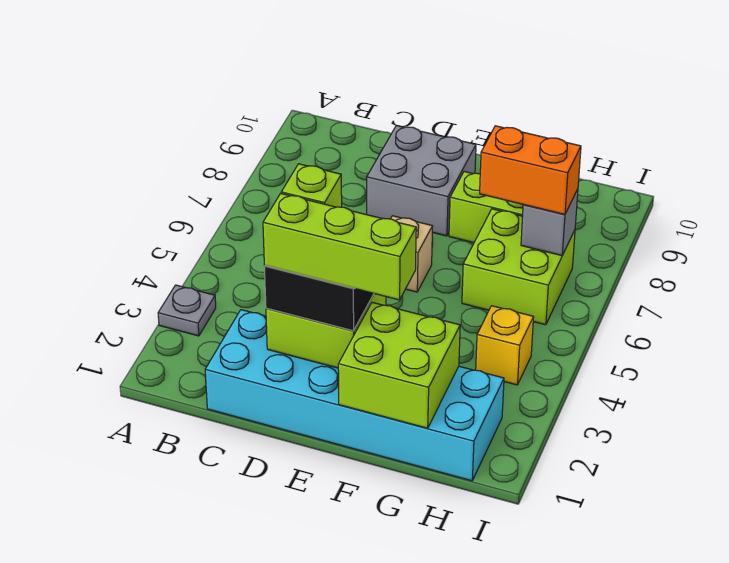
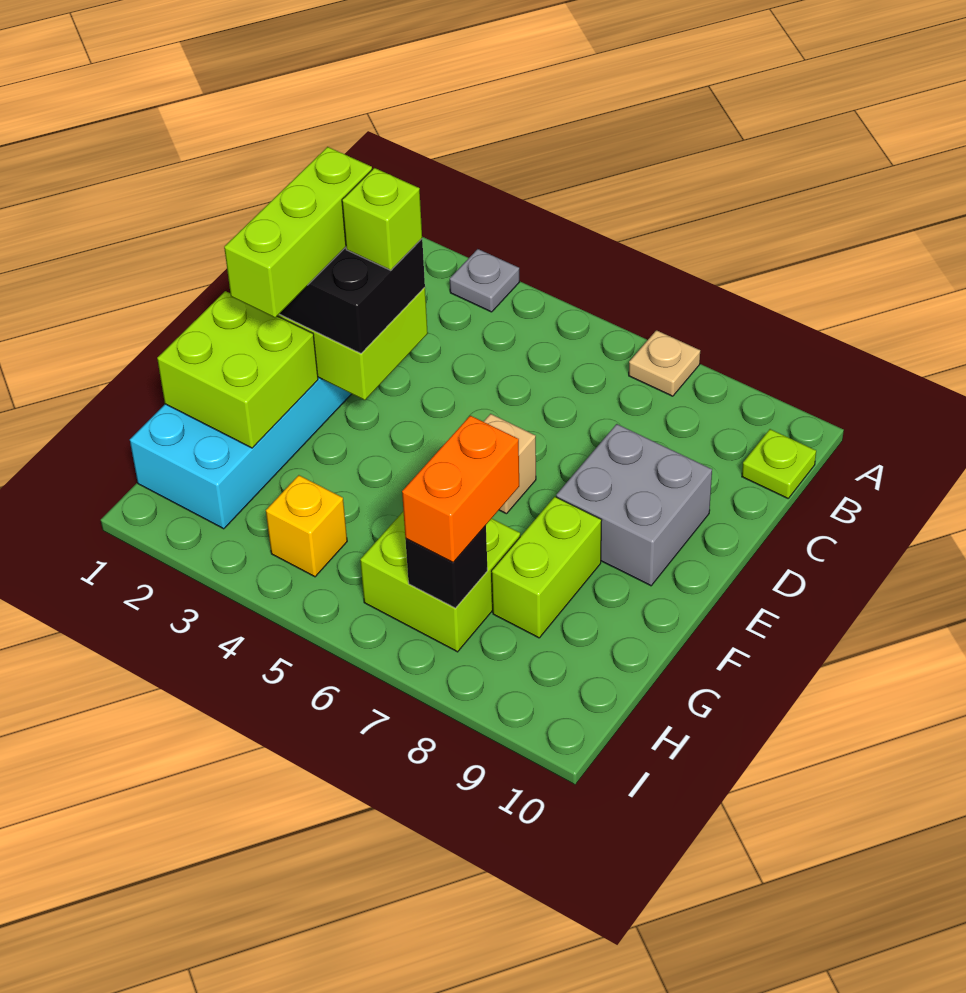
none -> tan plate A7 level 1
none -> lime plate B10 level 1
grey brick H7 level 2 -> black brick H7 level 2

